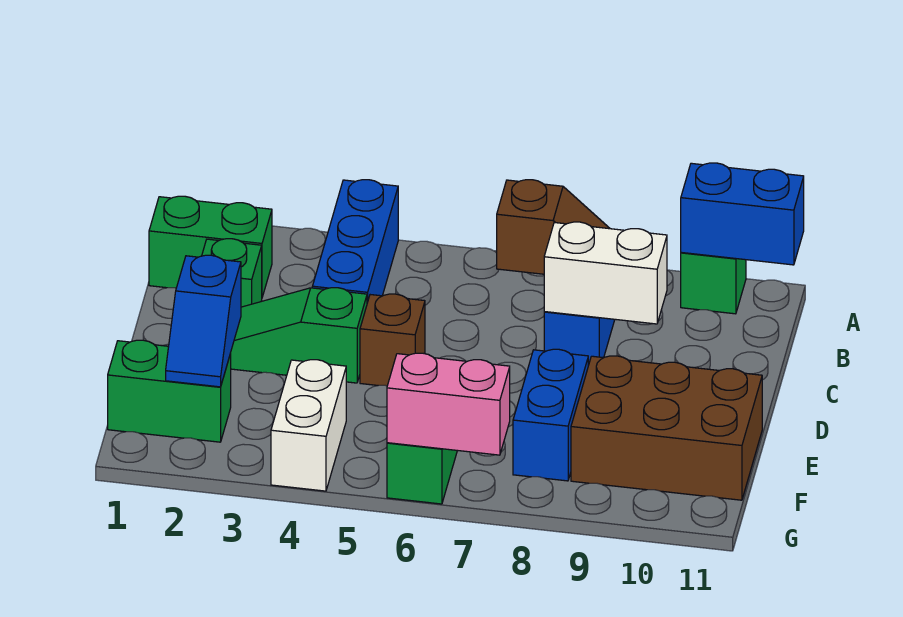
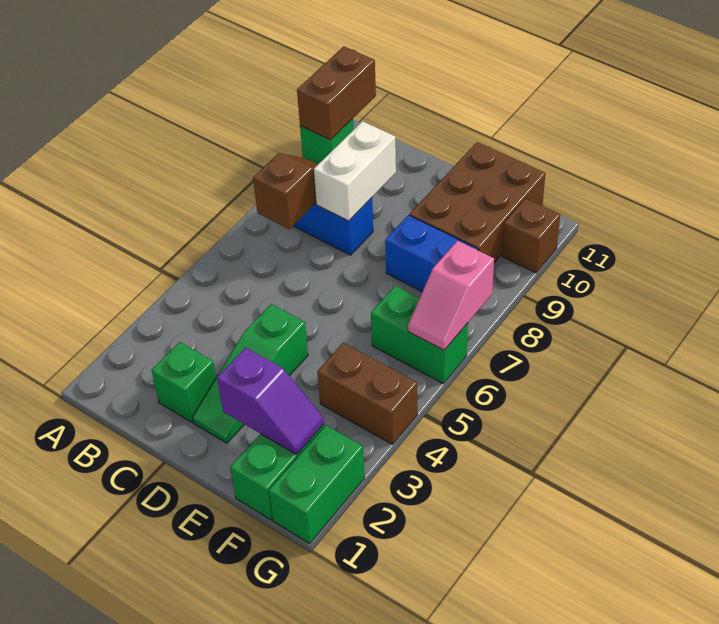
blue brick A4:C4 level 1 -> none
blue brick A10:A11 level 2 -> brown brick A10:A11 level 2
green brick B1:B2 level 1 -> green brick G1:G2 level 1
brown brick D5 level 1 -> brown brick G10 level 1
blue slope E2:F2 level 2 top E -> purple slope E2:F2 level 2 top E
white brick F4:G4 level 1 -> brown brick F4:G4 level 1
pink brick G6:G7 level 2 -> pink slope G6:G7 level 2 top 7

